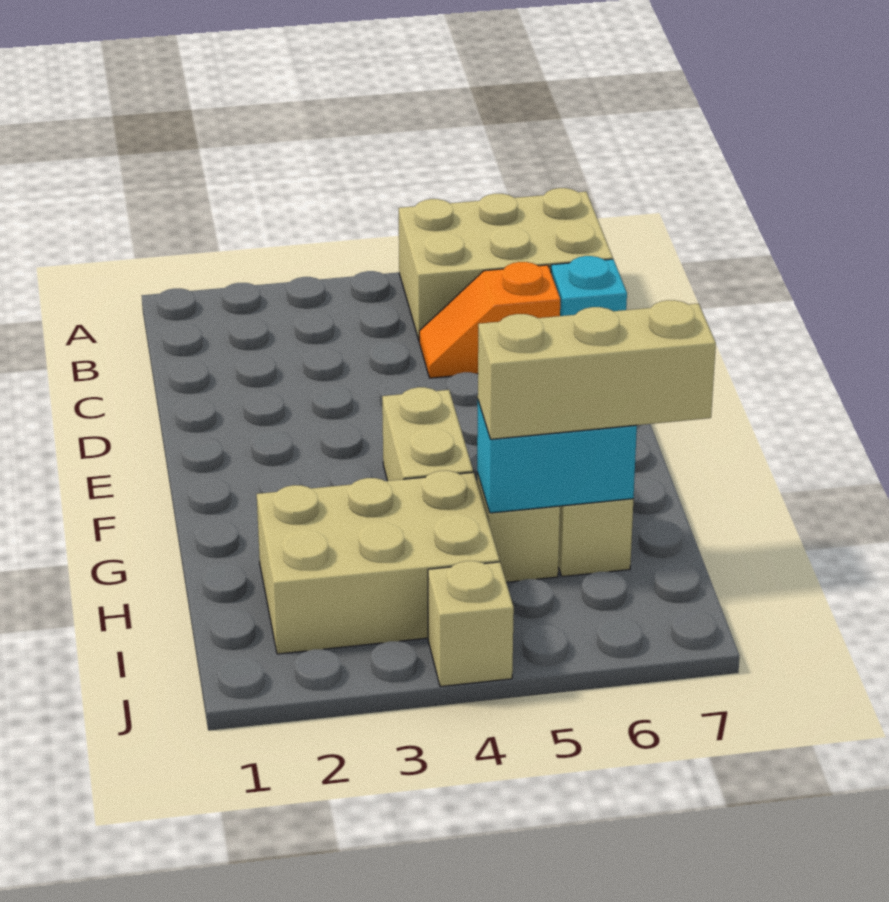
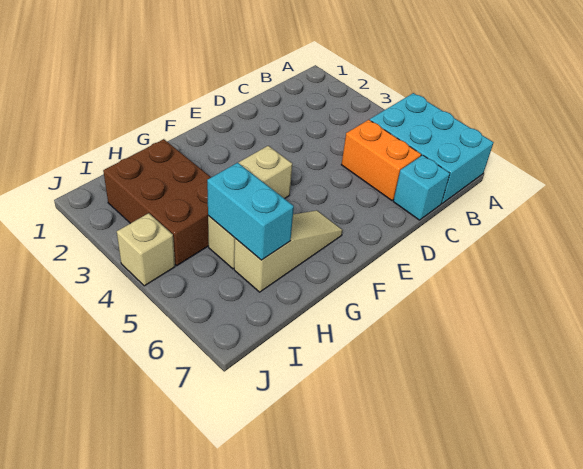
tan brick A5:B7 level 1 -> cyan brick A5:B7 level 1
orange slope C5:C6 level 1 top 6 -> orange brick C5:C6 level 1
tan brick H2:I4 level 1 -> brown brick H2:I4 level 1
tan brick H5:H7 level 3 -> none

